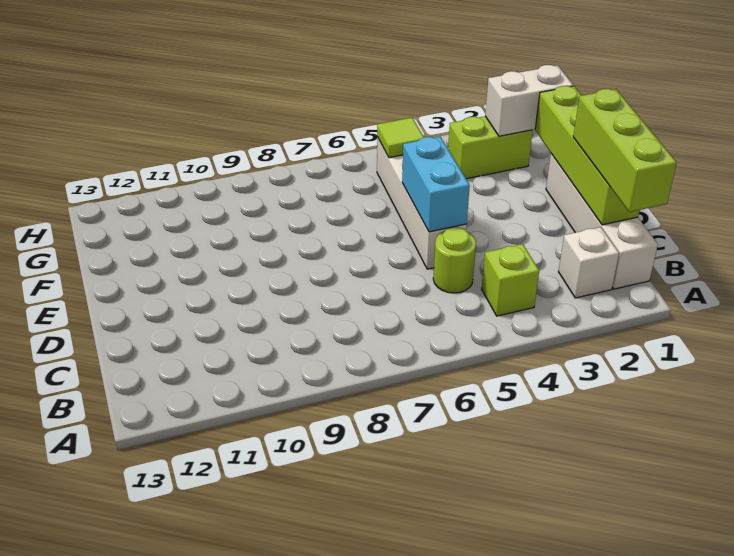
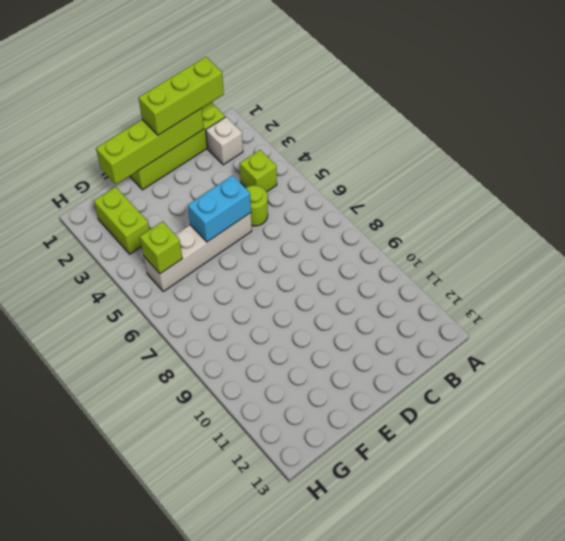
white brick B1:E1 level 1 -> lime brick B1:E1 level 1
white brick G1:G2 level 2 -> none
lime tile G5 level 2 -> lime brick G5 level 2

